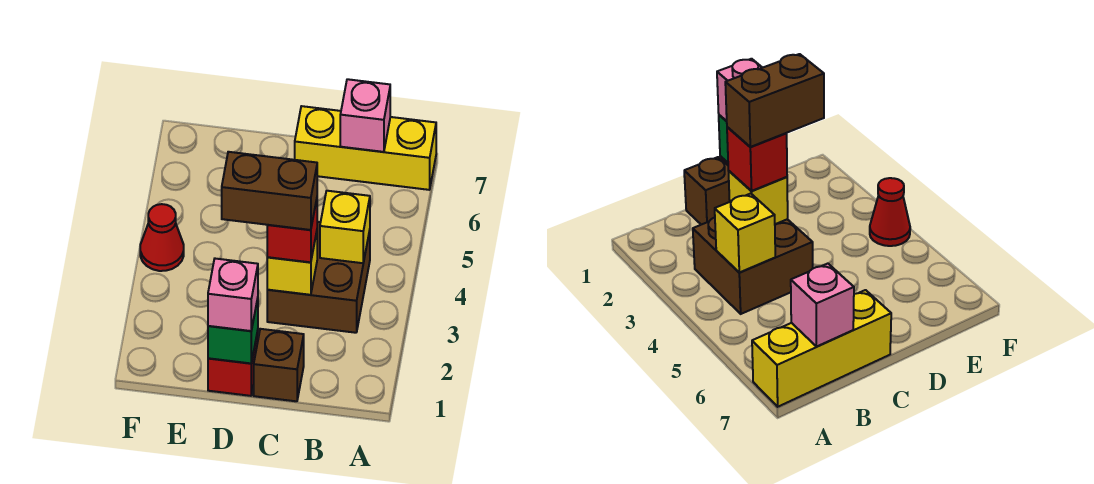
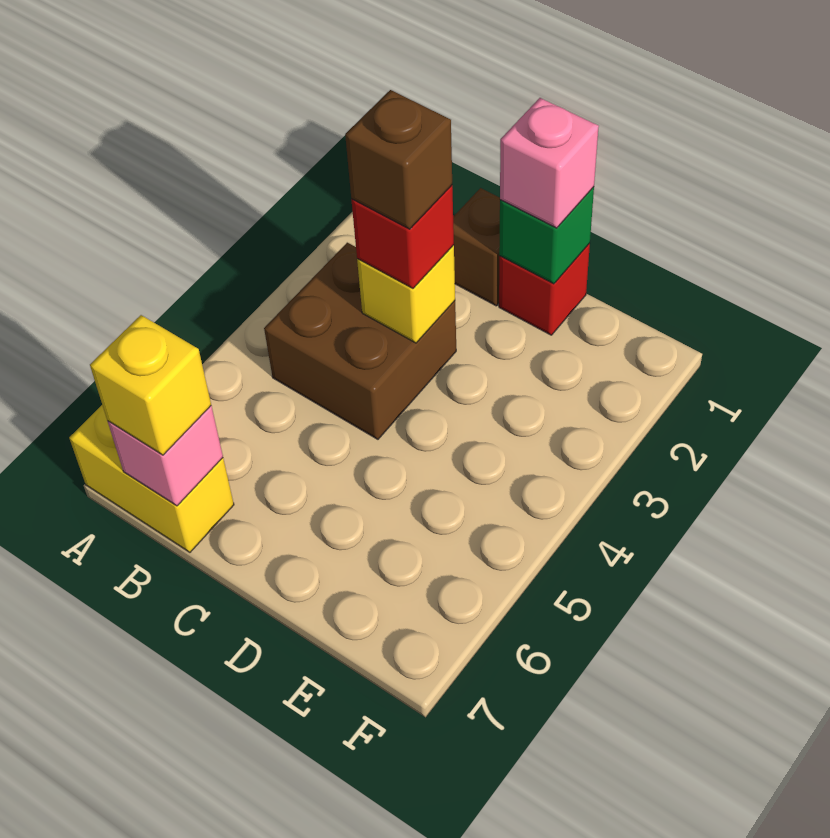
yellow brick A7:C7 level 1 -> yellow brick A7:B7 level 1
yellow brick B4 level 2 -> yellow brick B7 level 3
brown brick C3:D3 level 4 -> brown brick C3 level 4
red cone F4 level 1 -> none

